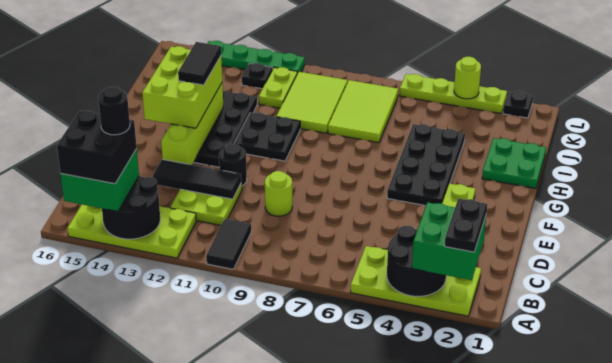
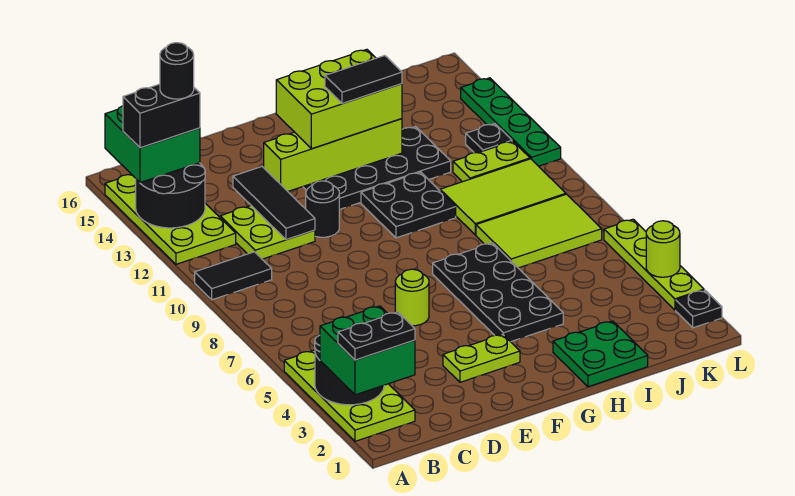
black brick A14:B15 level 4 -> black brick A14:B14 level 4
lime round brick D9 level 1 -> lime round brick E6 level 1
black plate F4:I5 level 1 -> black plate G4:H7 level 1

